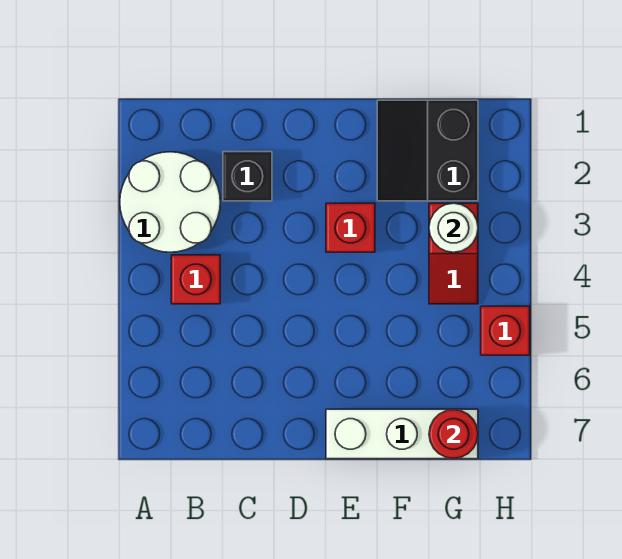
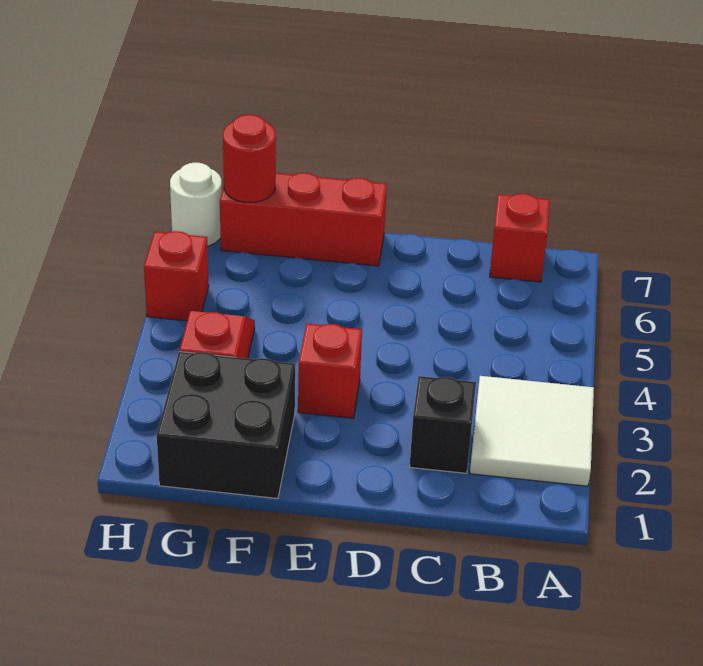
white round brick A2:B3 level 1 -> white tile A2:B3 level 1
red brick B4 level 1 -> red brick B7 level 1
white brick E7:G7 level 1 -> red brick E7:G7 level 1
black slope F1:G2 level 1 top G -> black brick F1:G2 level 1
white round brick G3 level 2 -> white round brick H7 level 1

